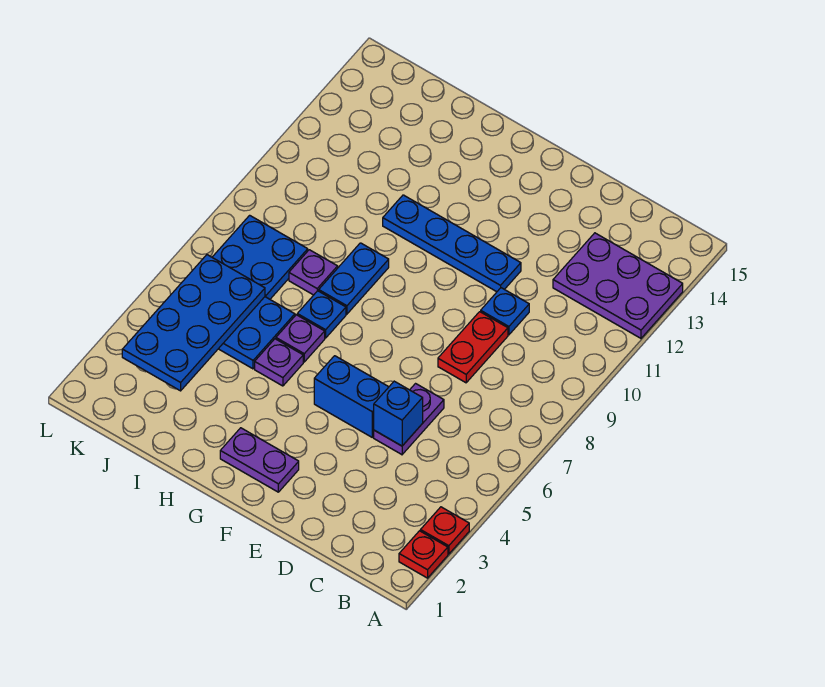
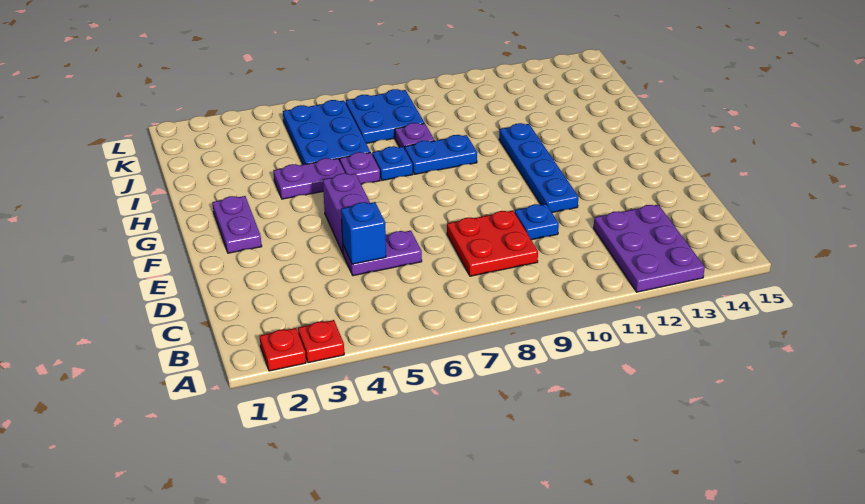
red plate D8:D9 level 1 -> red plate C8:D9 level 1
blue brick E5:F5 level 1 -> purple brick E5:F5 level 1
purple plate H5 level 1 -> purple plate H4:H5 level 1
blue plate J3:K6 level 2 -> none

